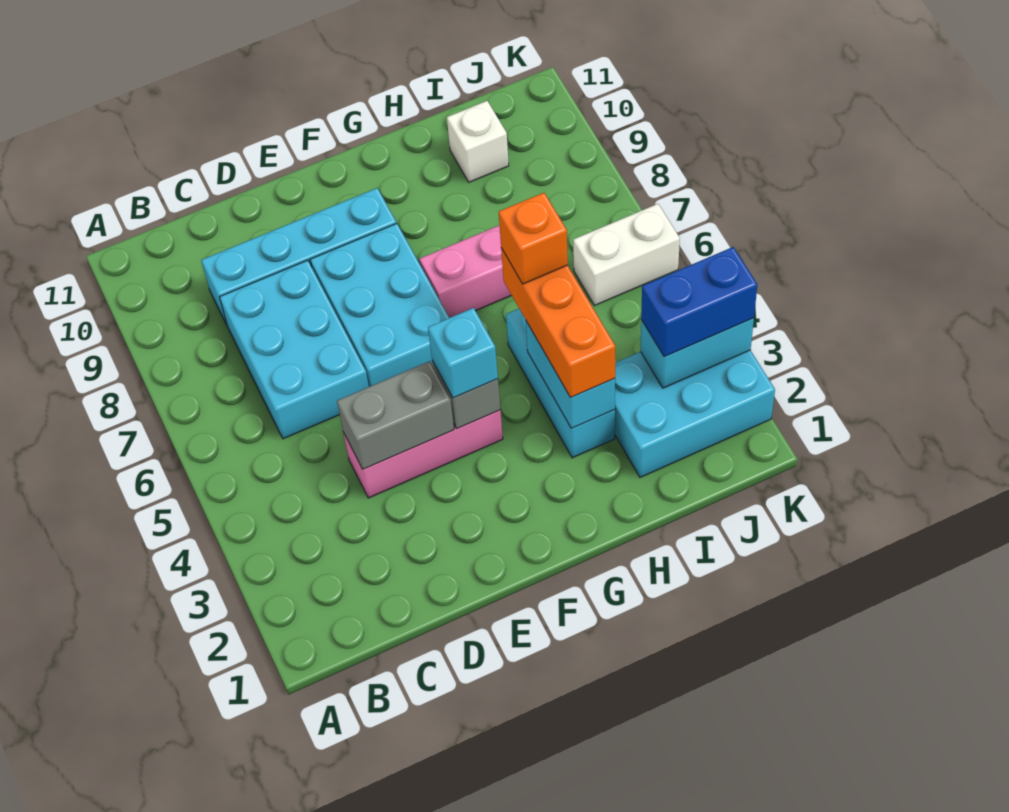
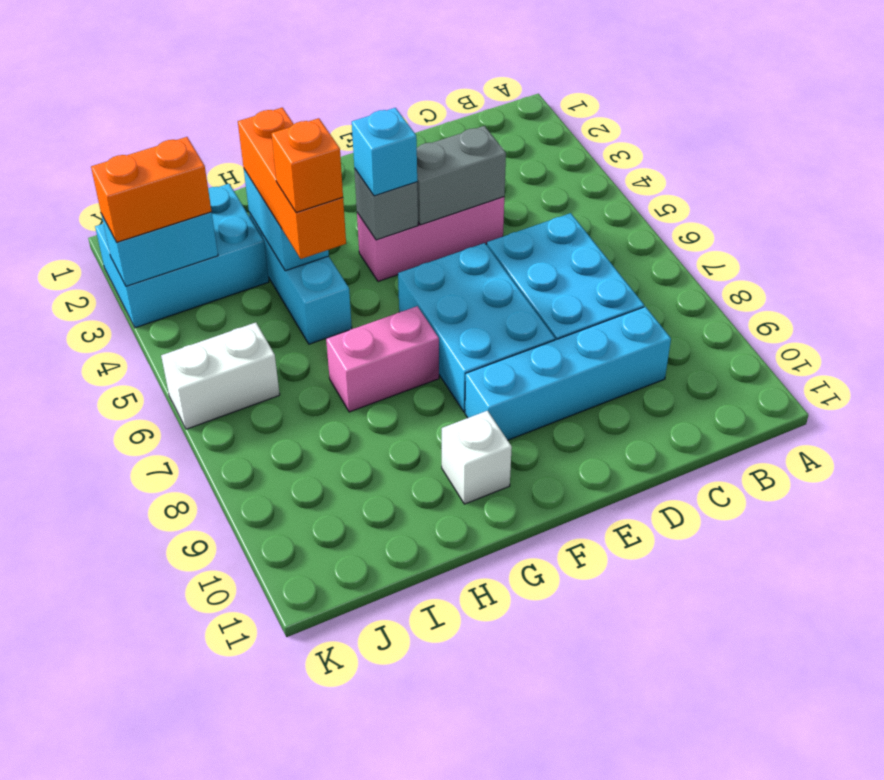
white brick I10 level 1 -> white brick G10 level 1
blue brick J3:K3 level 3 -> orange brick J3:K3 level 3

